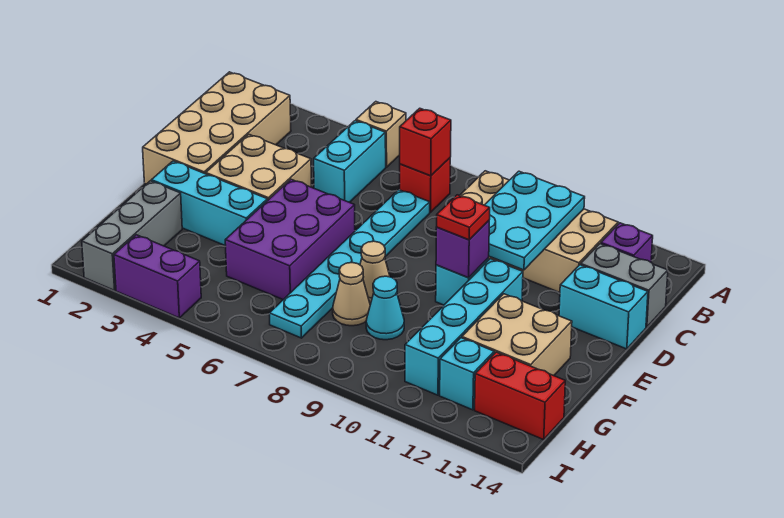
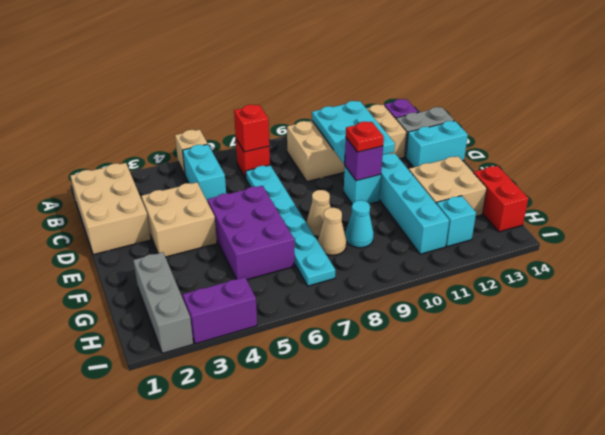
tan brick B1:E2 level 1 -> tan brick B1:D2 level 1
cyan brick F2:F4 level 1 -> none
red brick H13:H14 level 1 -> red brick G14:H14 level 1

